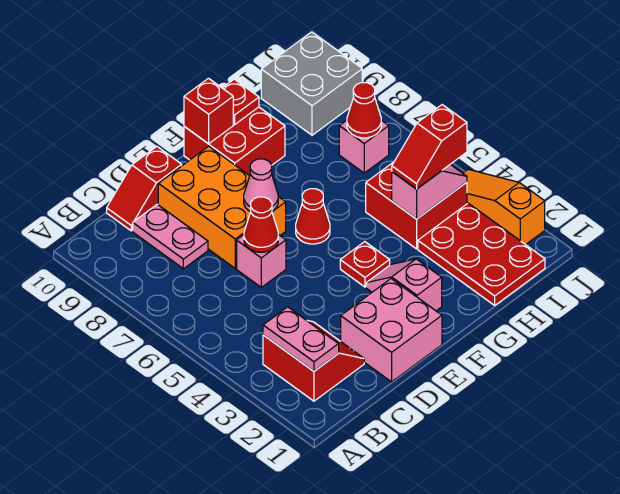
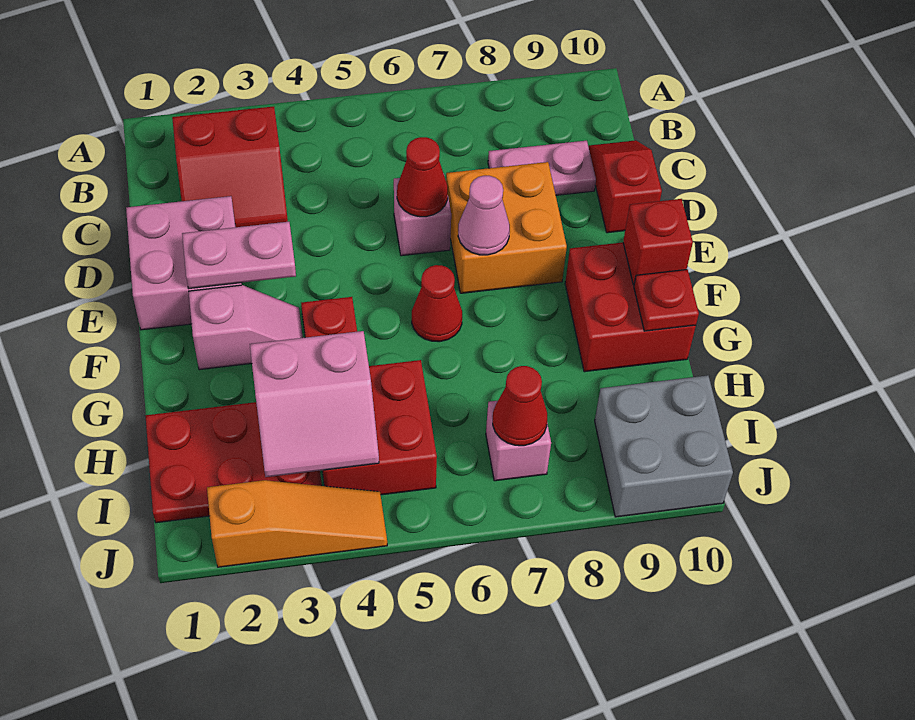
pink plate B2:B3 level 2 -> pink plate E2:E3 level 2
orange brick D7:E9 level 1 -> orange brick D7:E8 level 1
pink slope H4:I4 level 2 top H -> pink slope H3:I4 level 2 top H
red slope H4:I4 level 3 top I -> none

